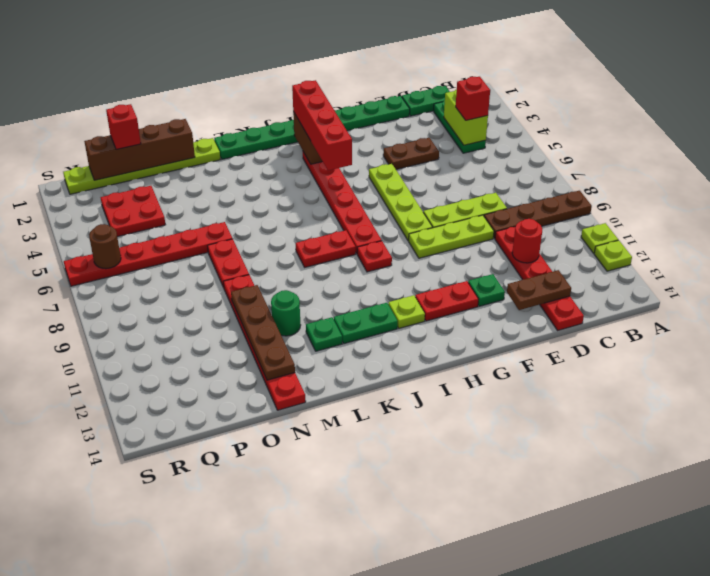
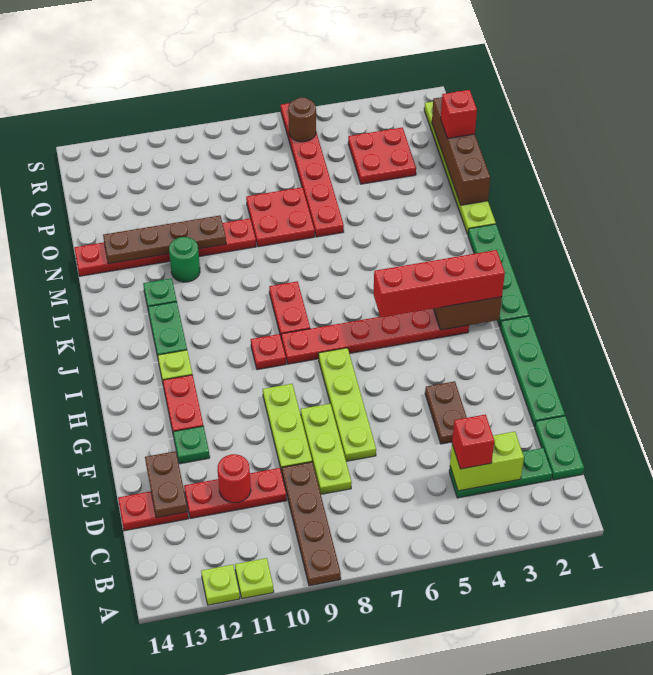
lime plate G5:G8 level 1 -> lime plate E7:H7 level 1
red plate N7:N8 level 1 -> red plate N7:O8 level 1

